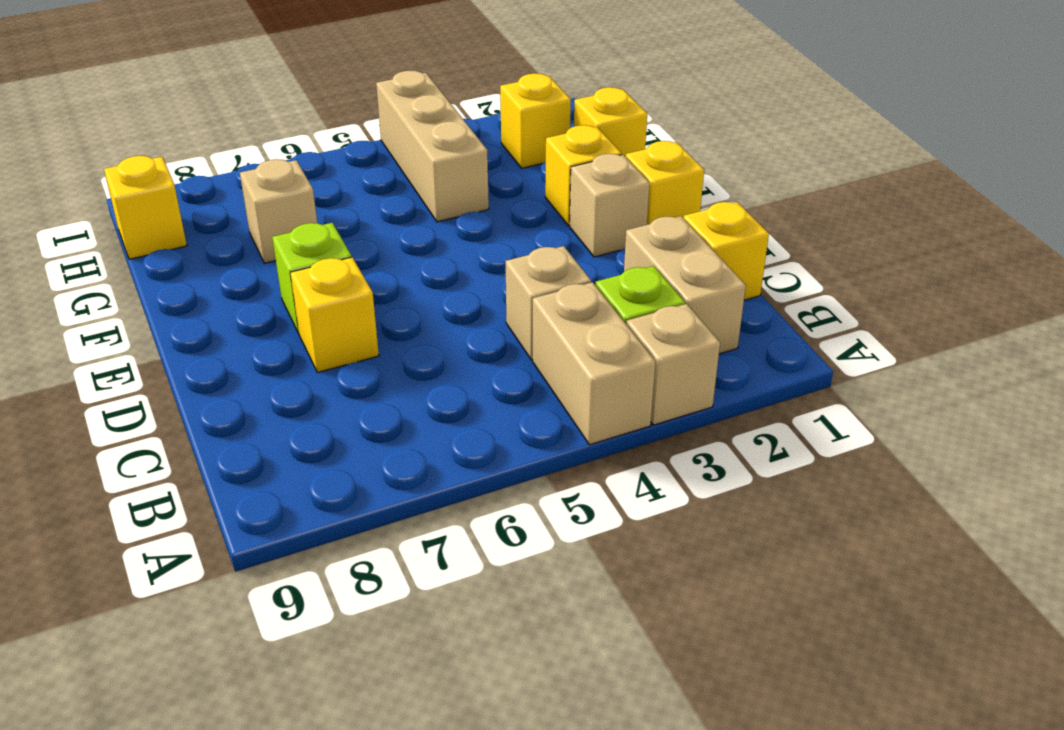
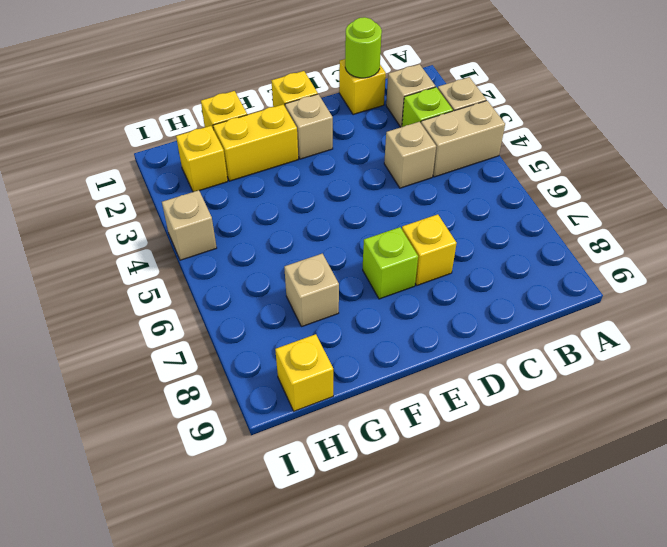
tan brick B2:C2 level 1 -> tan brick B2 level 1
none -> lime round brick C1 level 2
yellow brick F2 level 1 -> yellow brick F2:G2 level 1
tan brick G4:I4 level 1 -> tan brick I4 level 1

